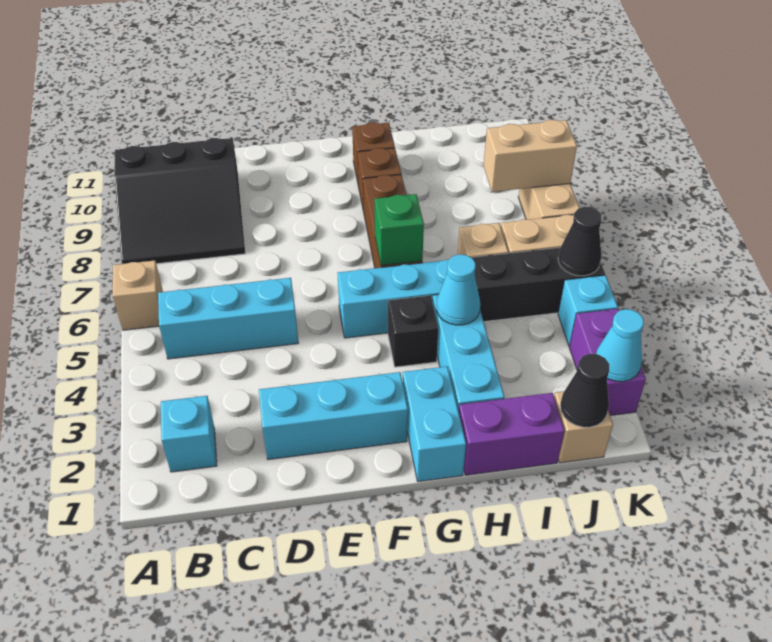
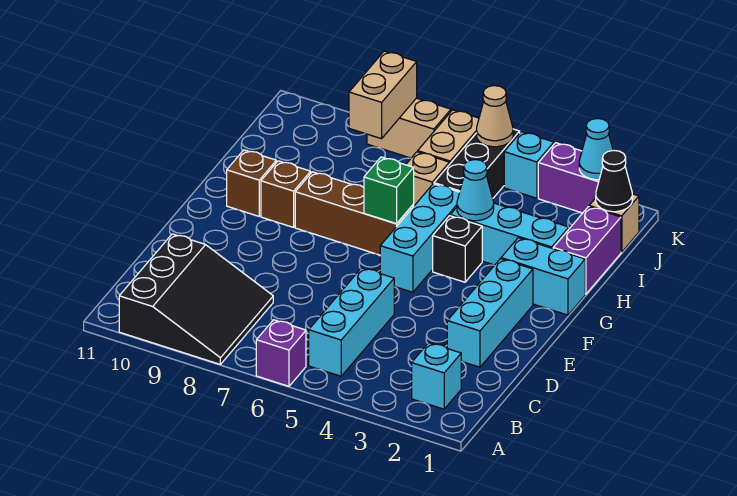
tan brick A6 level 1 -> purple brick A6 level 1
black cone K5 level 2 -> tan cone K5 level 2

